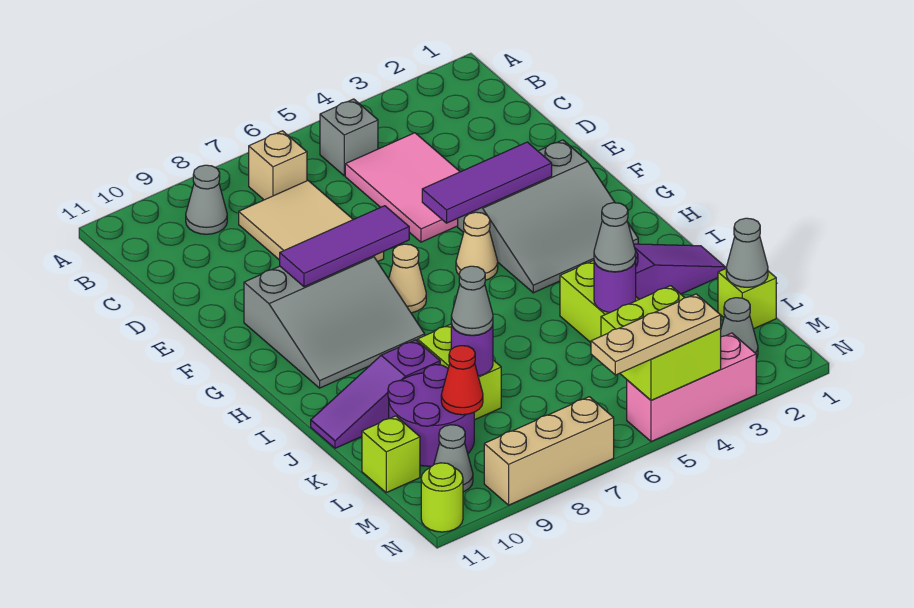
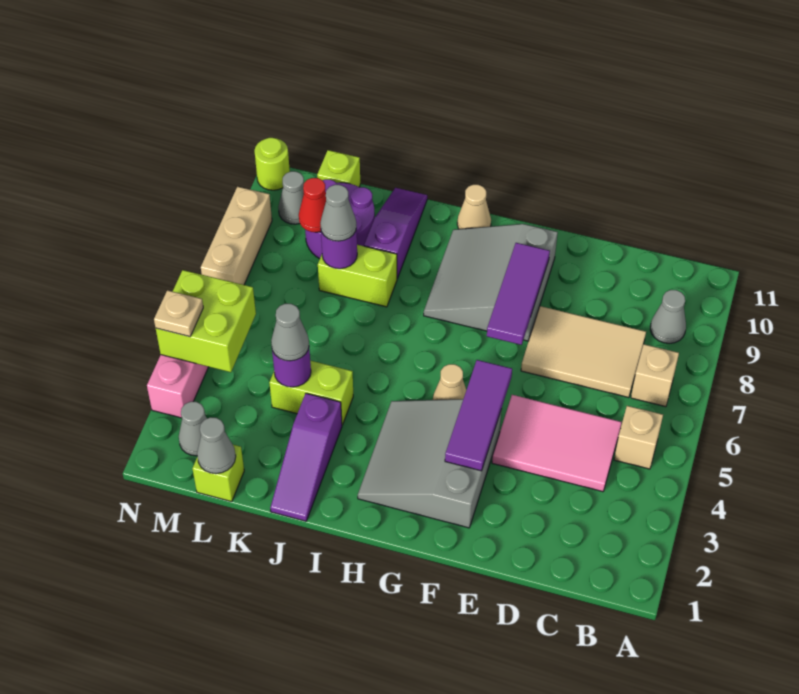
grey brick B5 level 1 -> tan brick B5 level 1
tan cone G7 level 1 -> tan cone H11 level 1
tan plate N4:N6 level 3 -> tan plate N4 level 3

